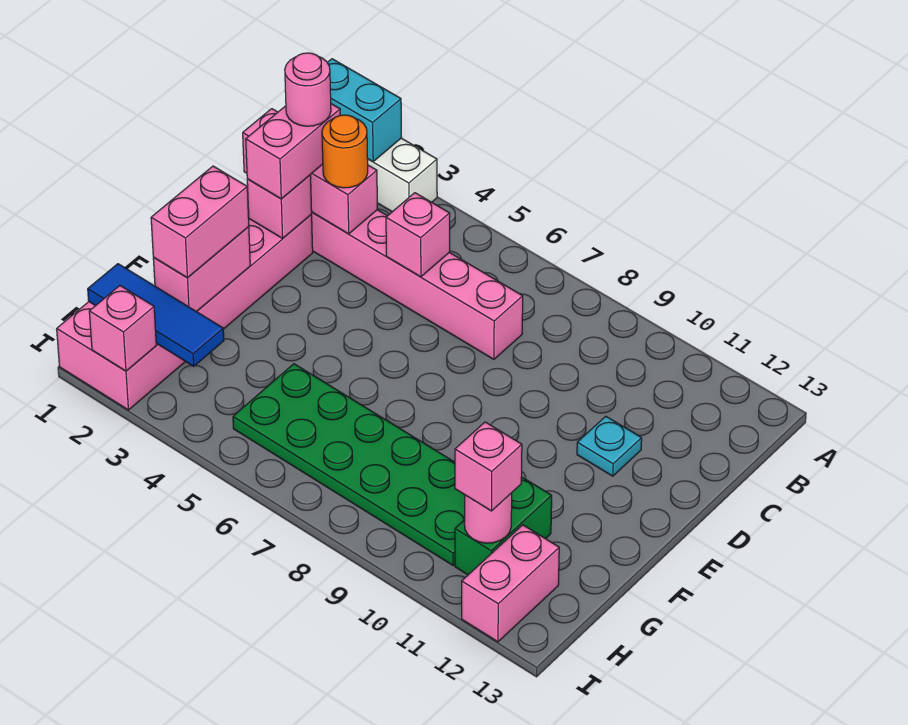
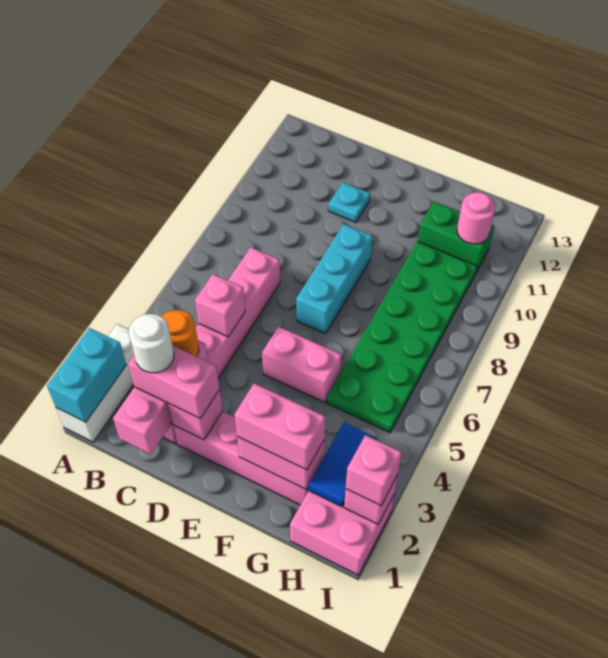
pink round brick C2 level 4 -> white round brick C2 level 4
none -> cyan brick E7:E9 level 1
blue tile H1:H3 level 2 -> blue tile H2:H3 level 2
pink brick H11 level 3 -> pink brick I2 level 3
pink brick H12:I12 level 1 -> pink brick E5:F5 level 1

